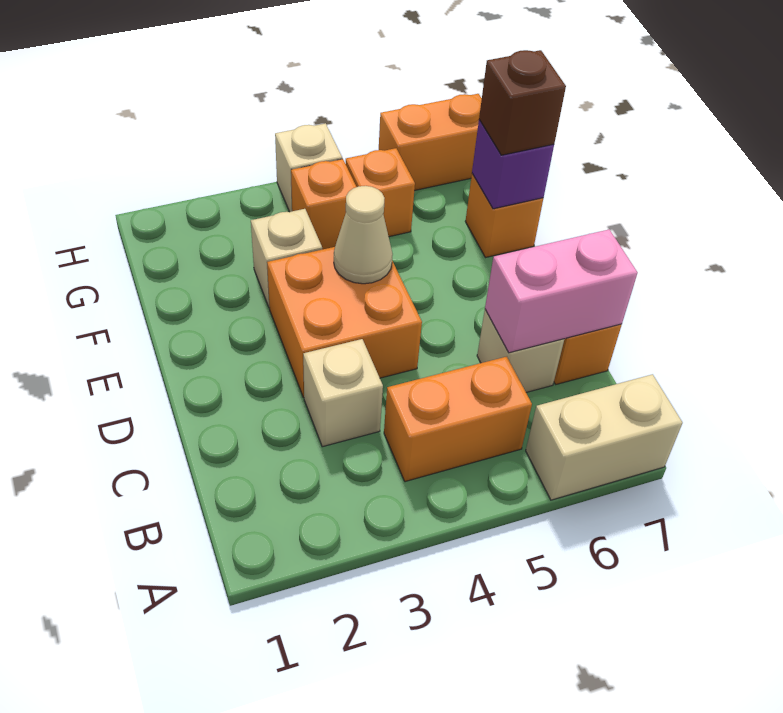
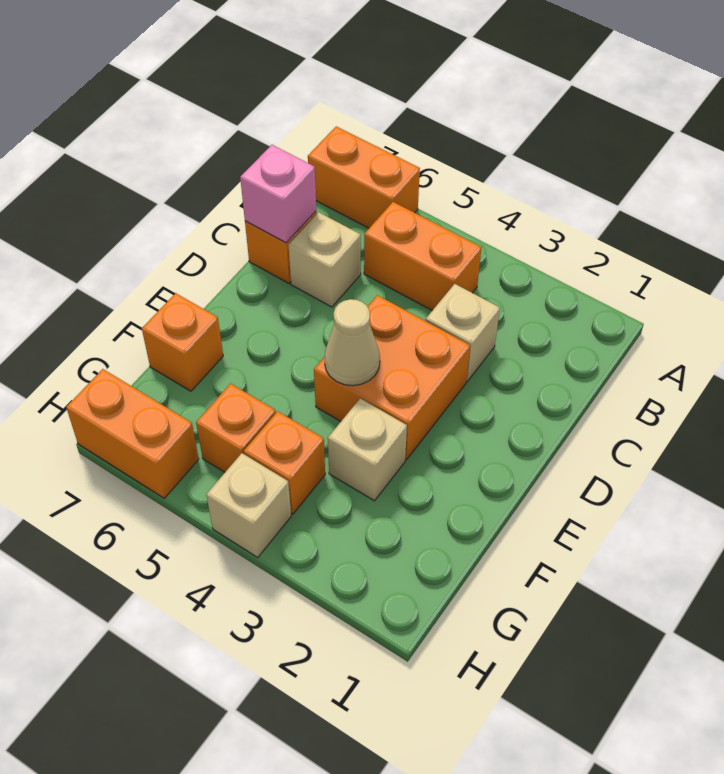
tan brick A6:A7 level 1 -> orange brick A6:A7 level 1
pink brick C6:C7 level 2 -> pink brick C7 level 2
purple brick F7 level 2 -> none
brown brick F7 level 3 -> none

